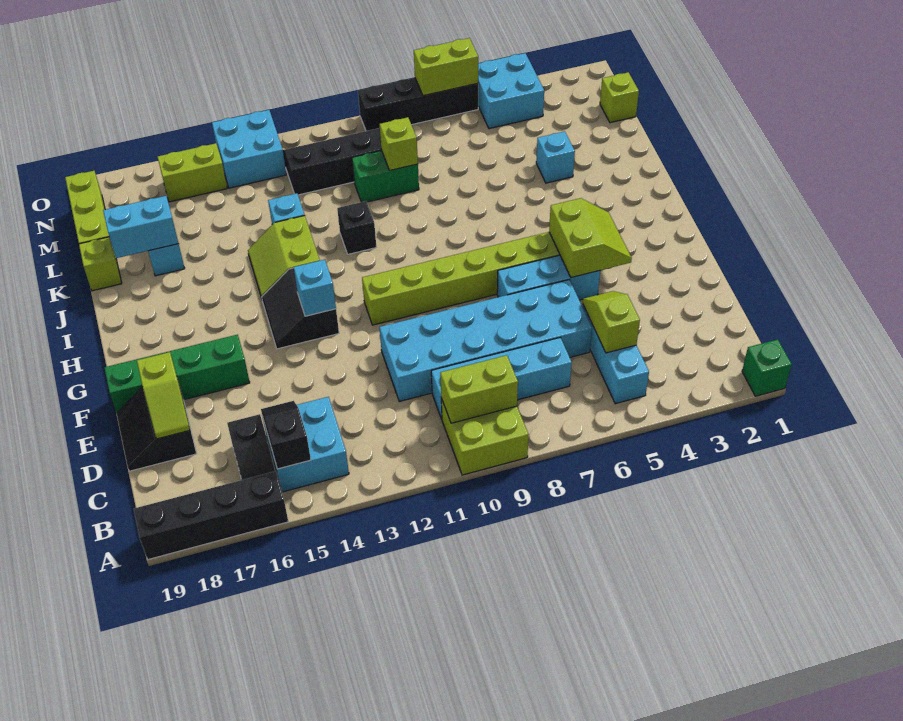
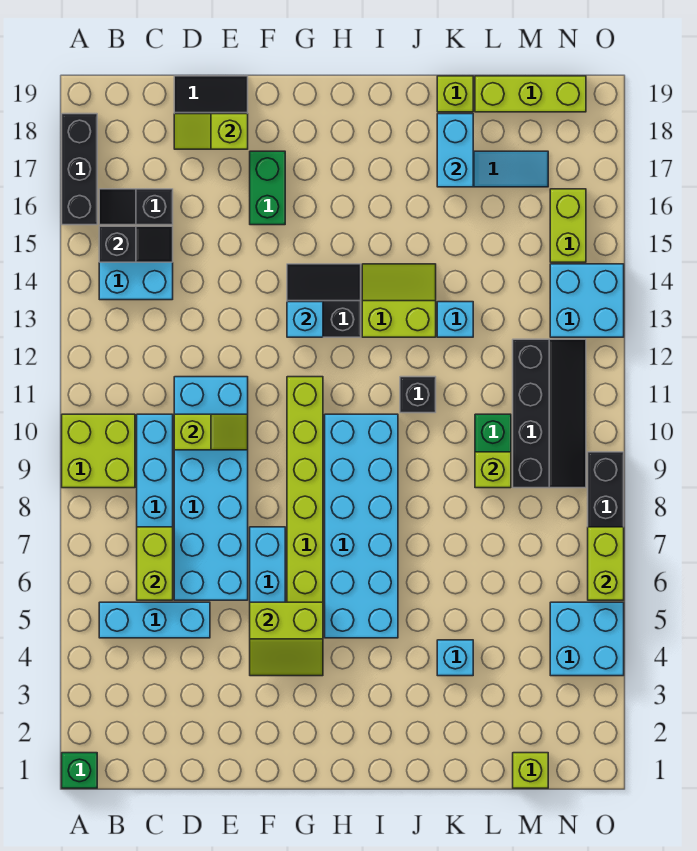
black brick A16:A19 level 1 -> black brick A16:A18 level 1
lime brick B9:B10 level 2 -> lime brick C6:C7 level 2
lime slope C5:D5 level 2 top C -> lime slope D10:E10 level 2 top D
green brick F16:F19 level 1 -> green brick F16:F17 level 1
none -> cyan brick H5:I10 level 1

